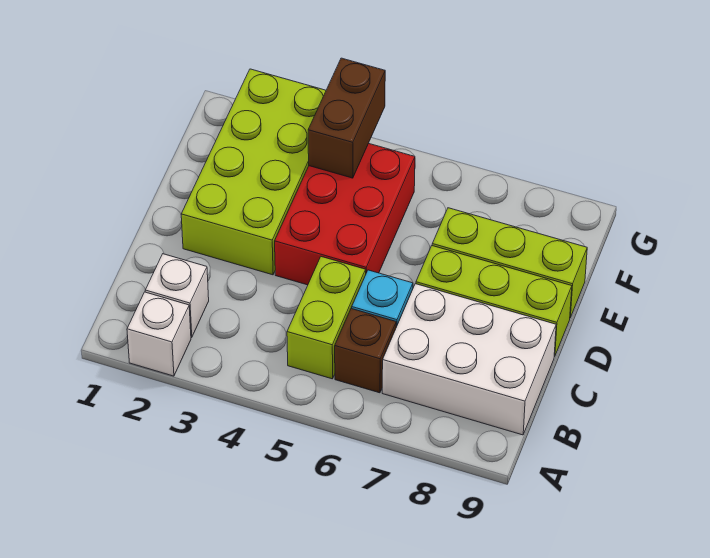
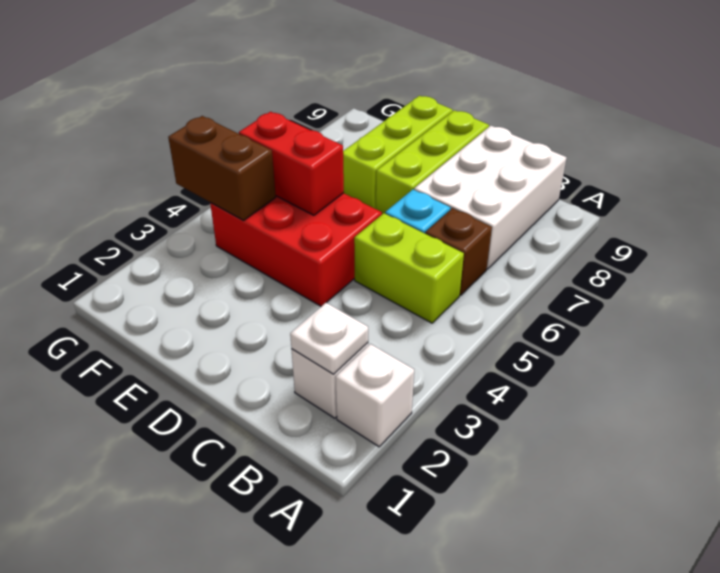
none -> white plate B2 level 2
lime brick D2:G3 level 1 -> none
none -> red brick E5:F5 level 2

